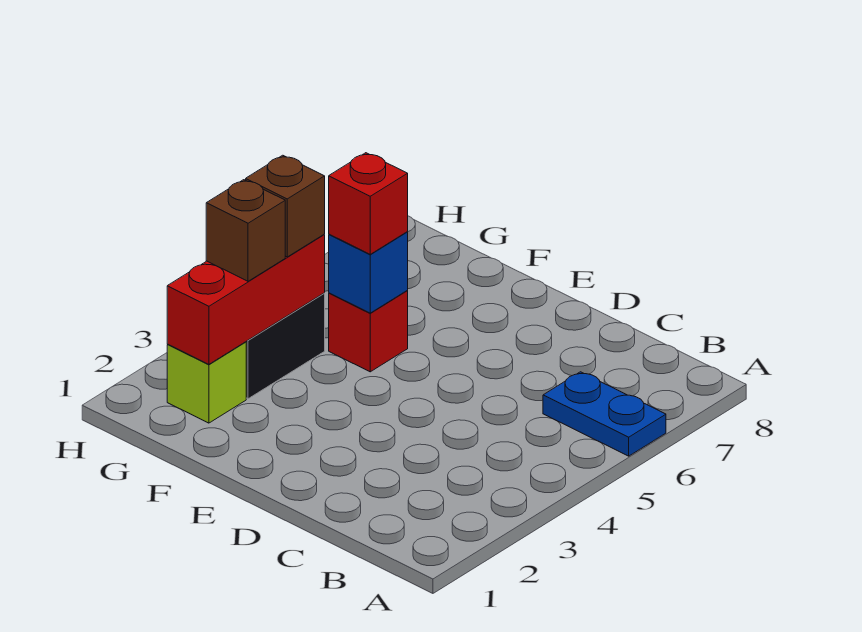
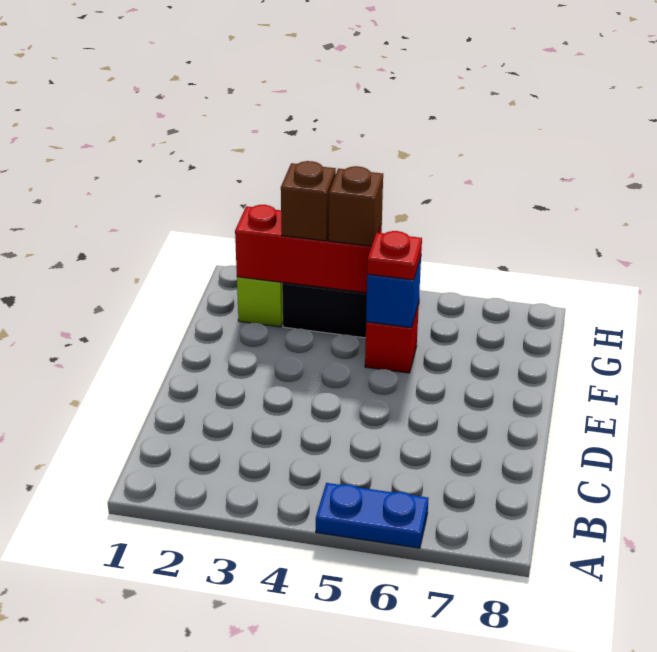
blue plate A6:B6 level 1 -> blue plate A5:A6 level 1
red brick F5 level 3 -> red plate F5 level 3

